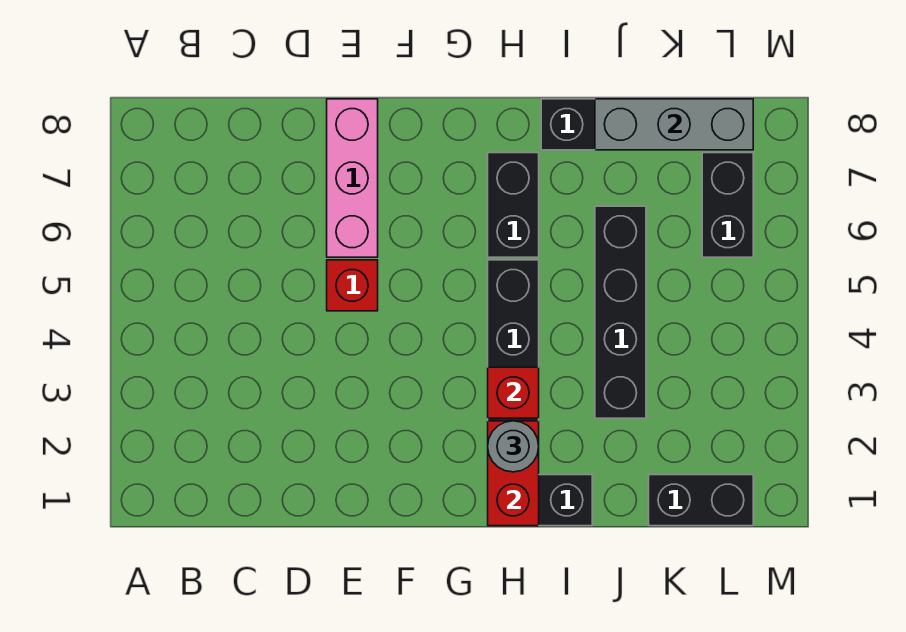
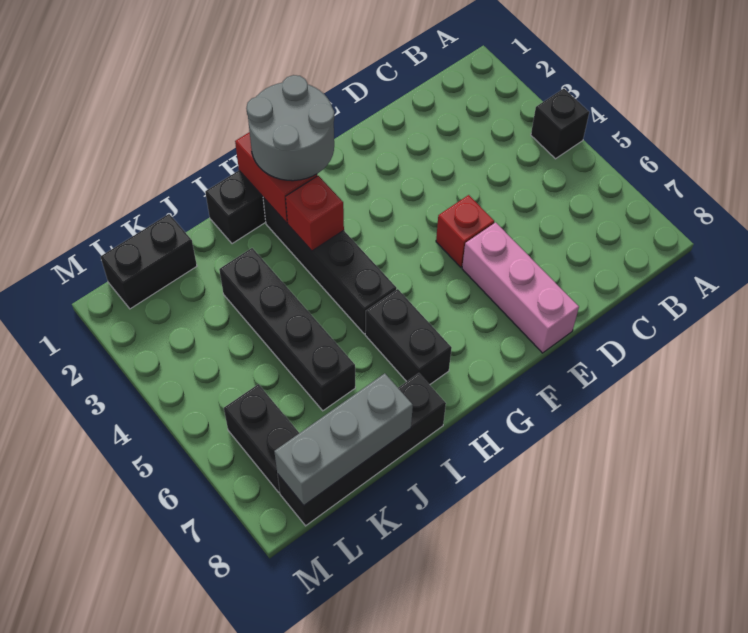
none -> black brick A4 level 1
grey round brick H2 level 3 -> grey round brick G1:H2 level 3

